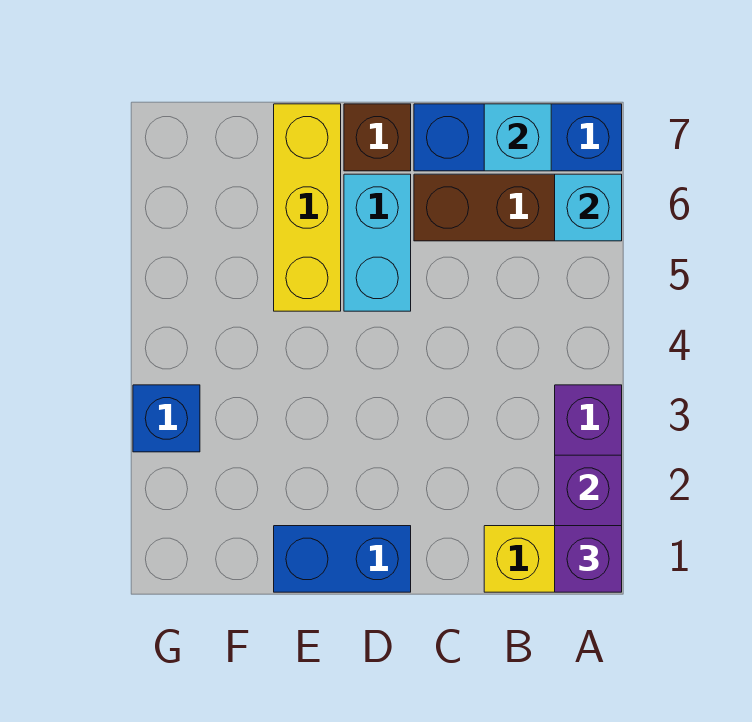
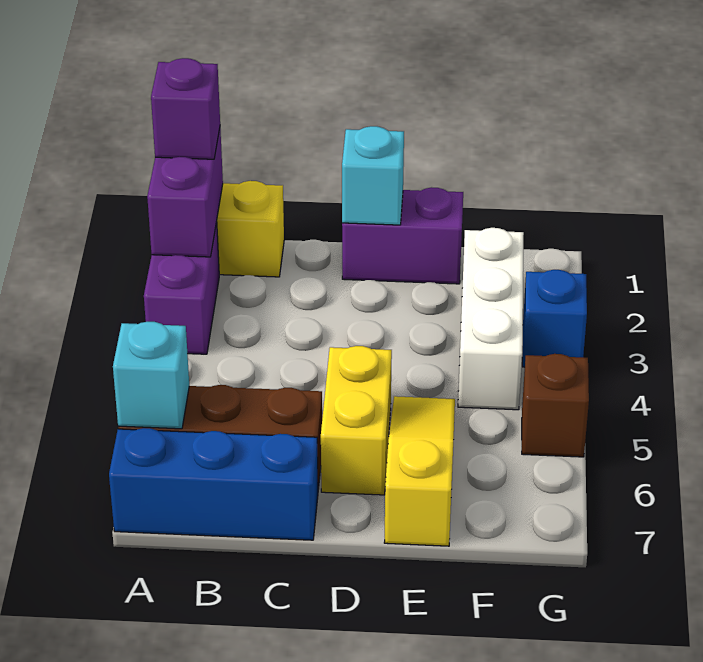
cyan brick B7 level 2 -> cyan brick D1 level 2
blue brick D1:E1 level 1 -> purple brick D1:E1 level 1
cyan brick D5:D6 level 1 -> yellow brick D5:D6 level 1
brown brick D7 level 1 -> brown brick G5 level 1
yellow brick E5:E7 level 1 -> yellow slope E5:E7 level 1 top 7
none -> white brick F2:F4 level 1

